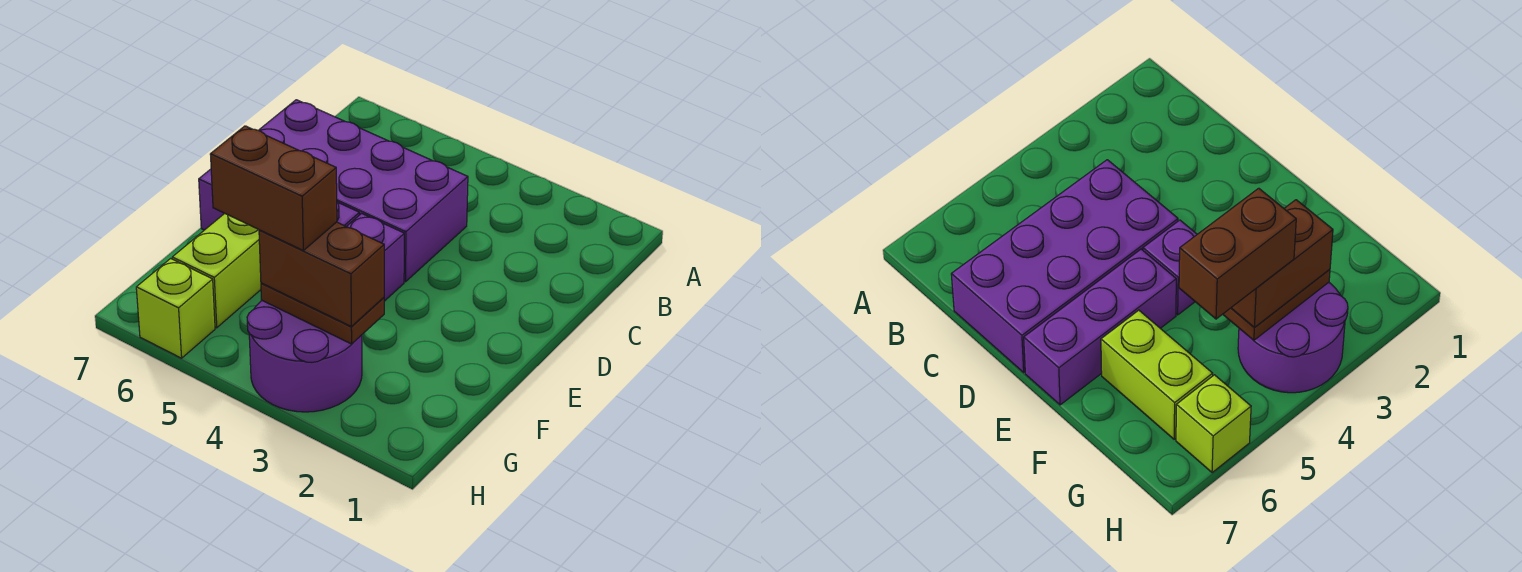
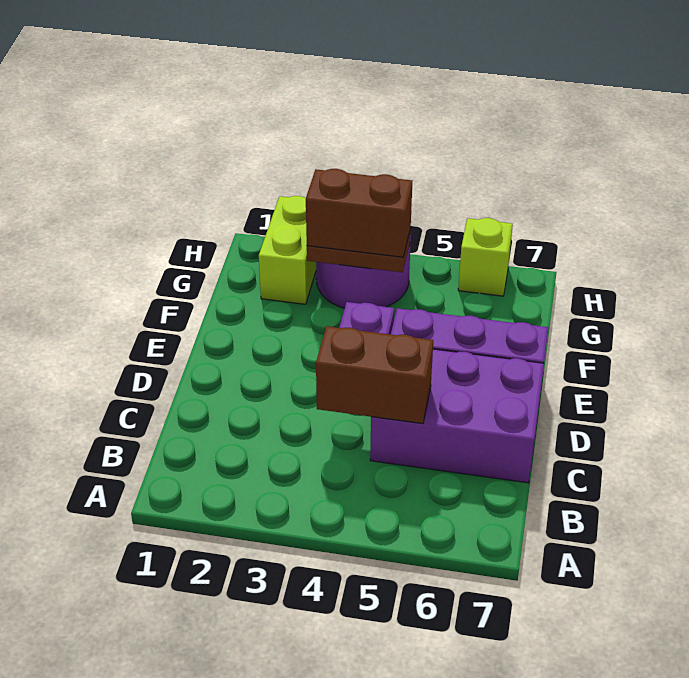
purple brick C4:D7 level 1 -> purple brick C5:D7 level 1
lime brick F6:G6 level 1 -> lime brick G2:H2 level 1
brown brick G4:G5 level 4 -> brown brick C4:C5 level 2

